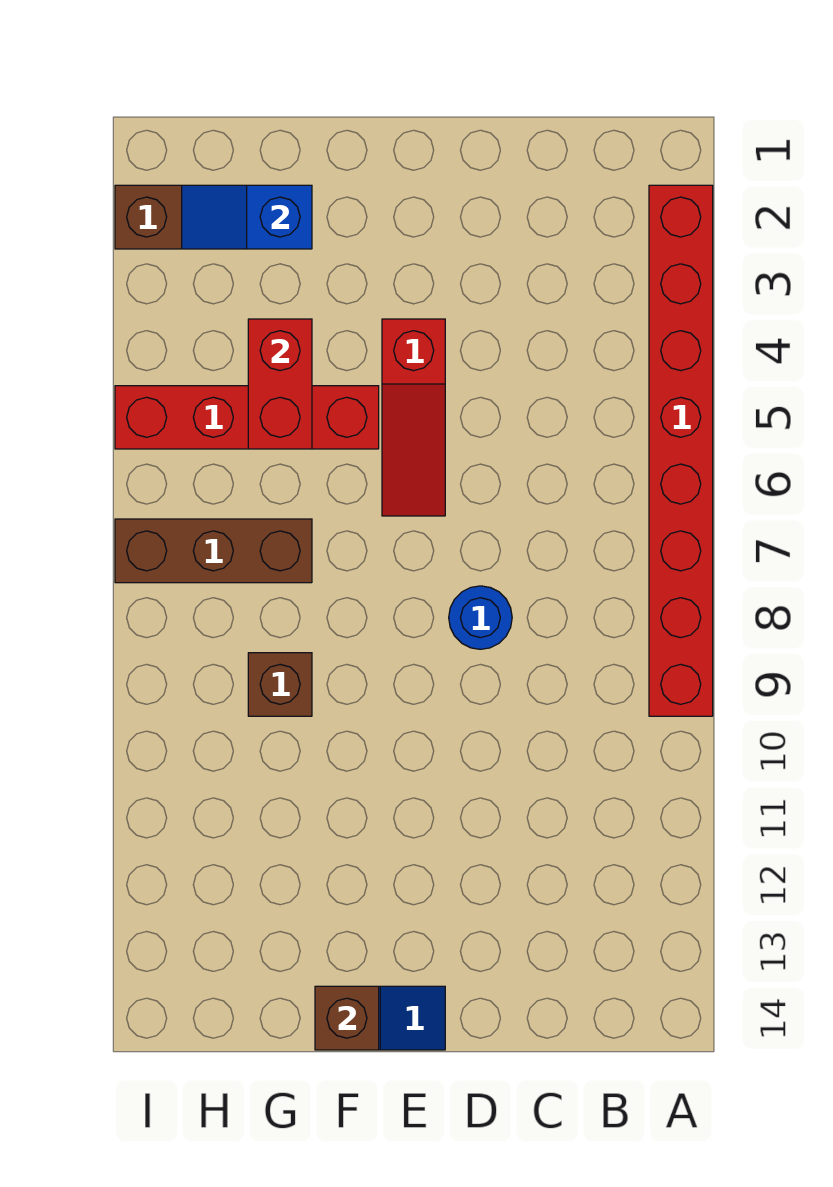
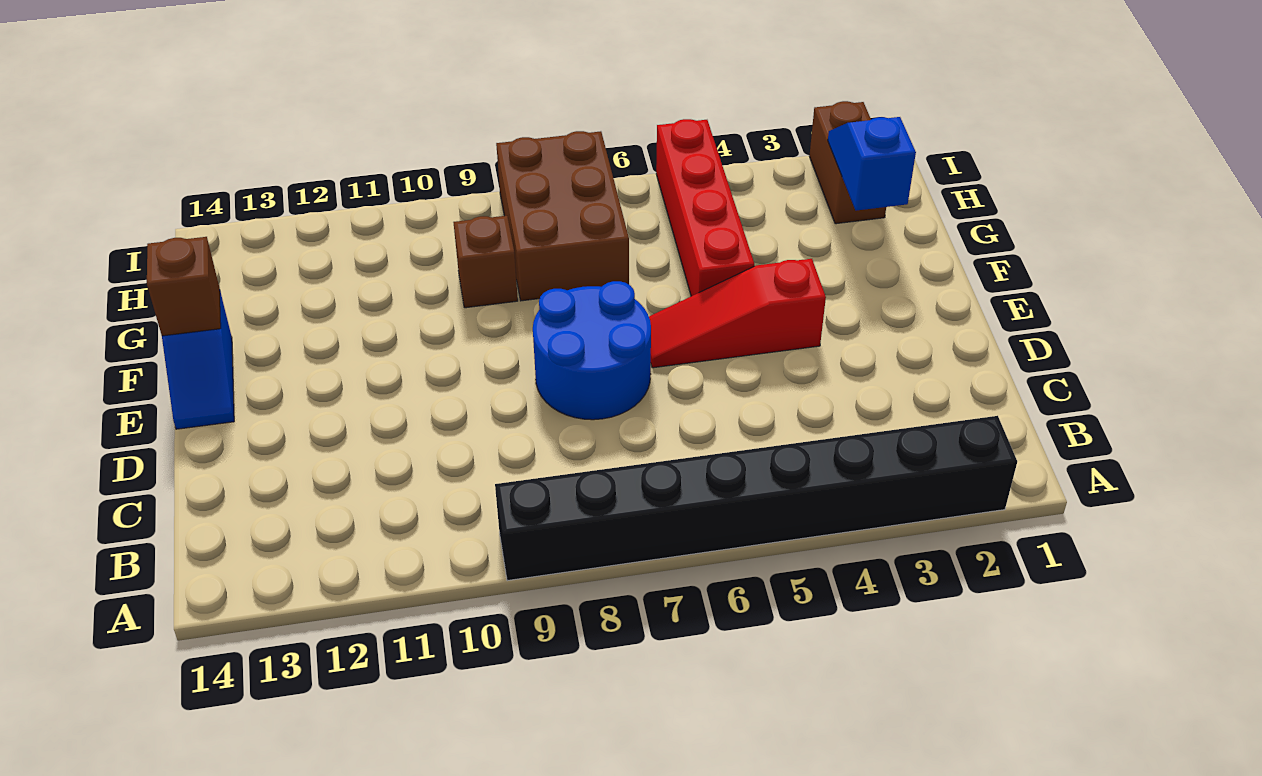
red brick A2:A9 level 1 -> black brick A2:A9 level 1
blue round brick D8 level 1 -> blue round brick D7:E8 level 1
red brick G4:G5 level 2 -> none
brown brick G7:I7 level 1 -> brown brick G7:I8 level 1

